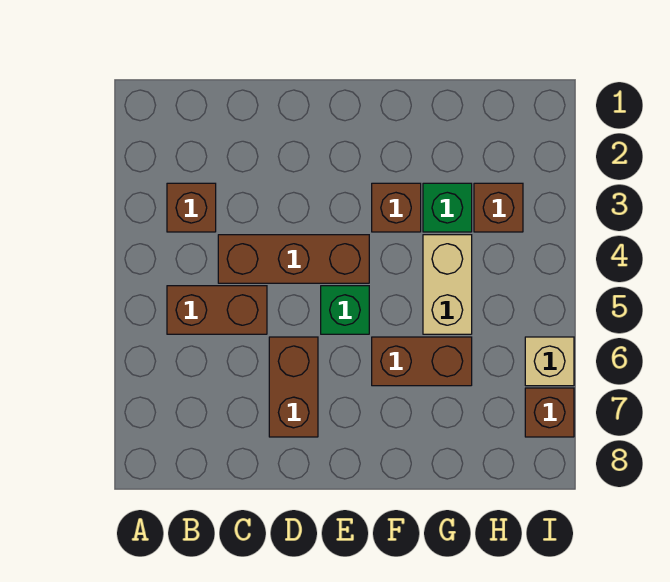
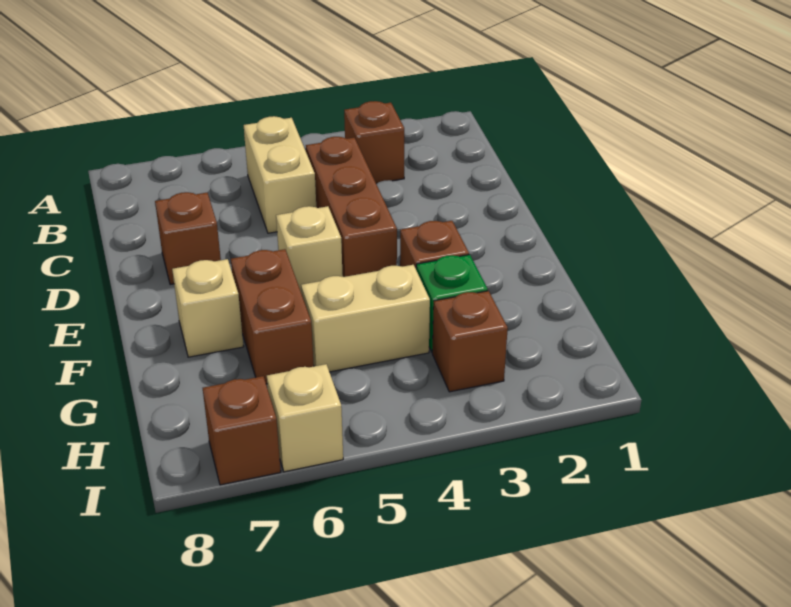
brown brick B5:C5 level 1 -> tan brick B5:C5 level 1
brown brick D6:D7 level 1 -> brown brick D7 level 1
green brick E5 level 1 -> tan brick E5 level 1
none -> tan brick F7 level 1

